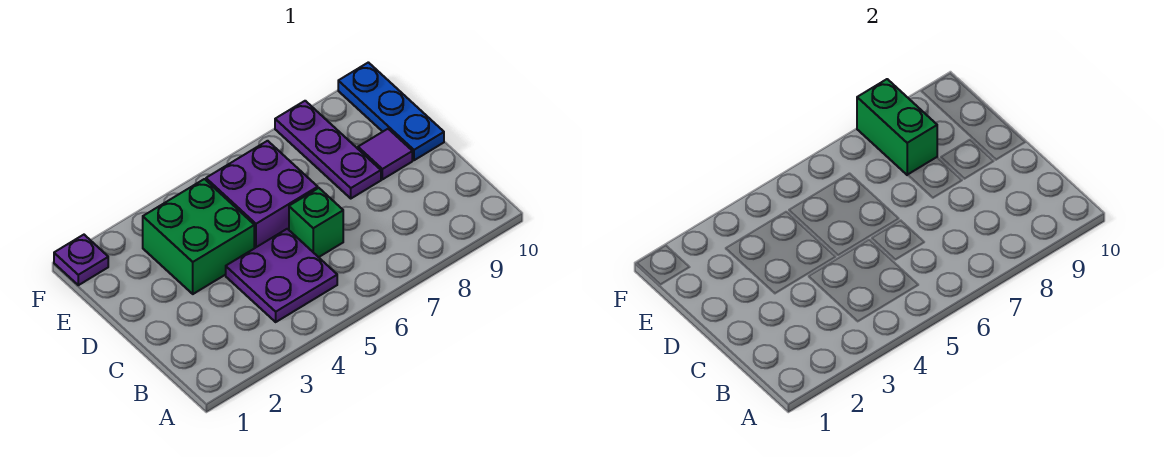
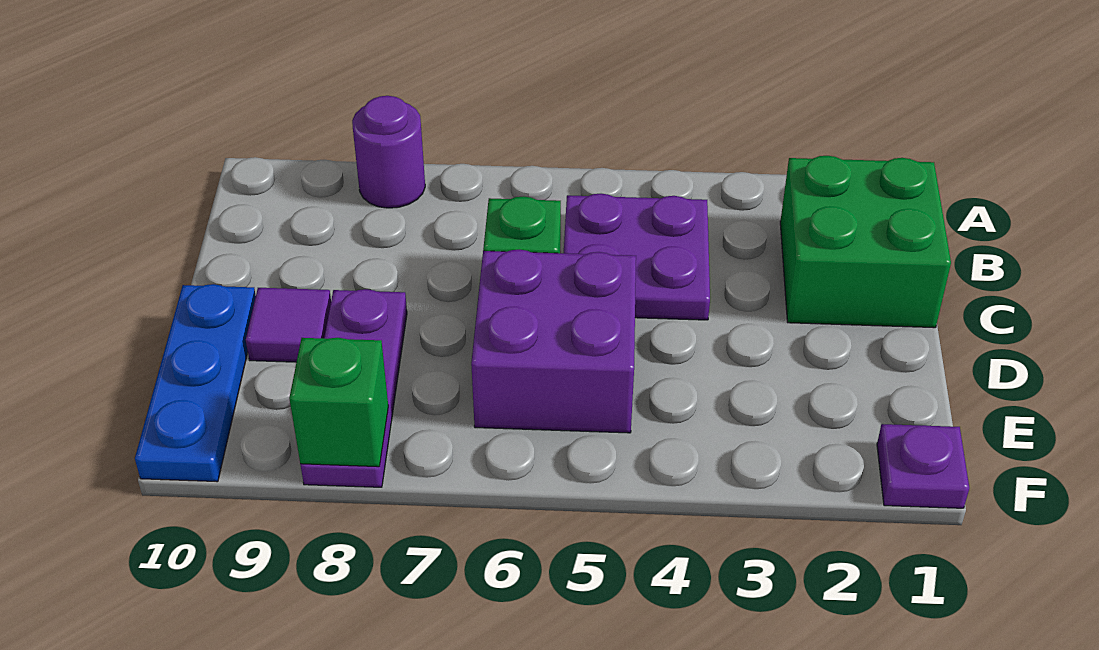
none -> purple round brick A8 level 1
green brick D3:E4 level 1 -> green brick B1:C2 level 1
green brick E8:F8 level 2 -> green brick F8 level 2

